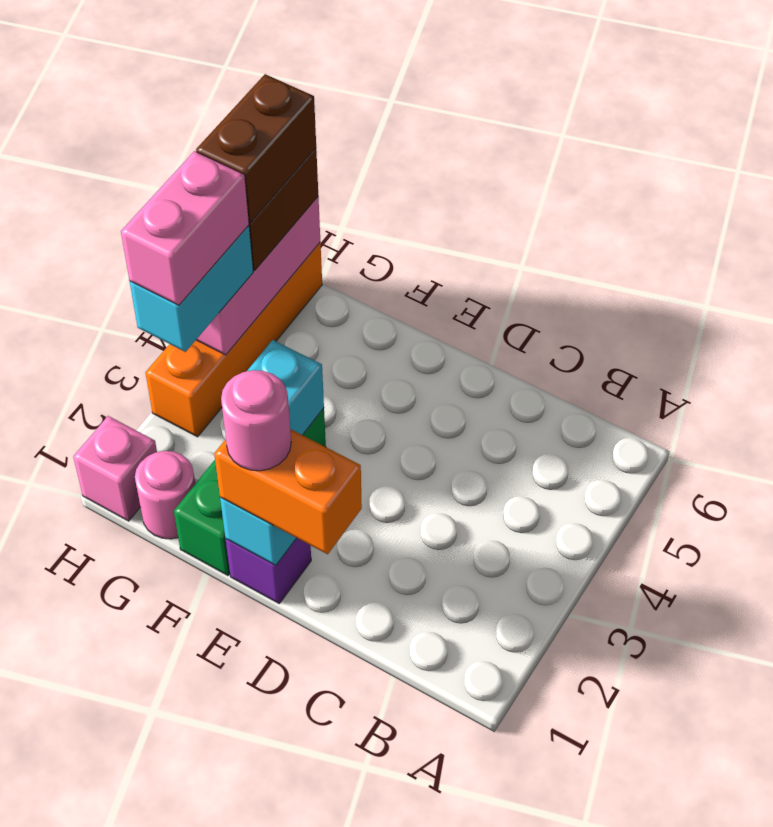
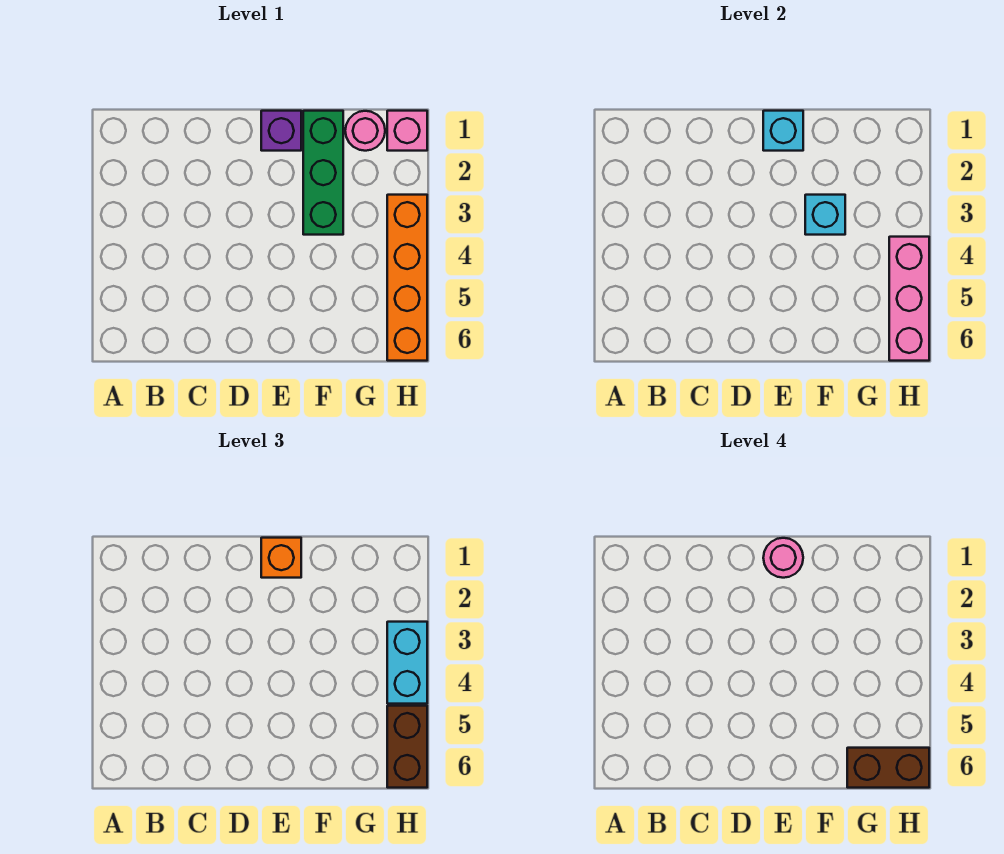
orange brick D1:E1 level 3 -> orange brick E1 level 3
pink brick H3:H4 level 4 -> none
brown brick H5:H6 level 4 -> brown brick G6:H6 level 4

